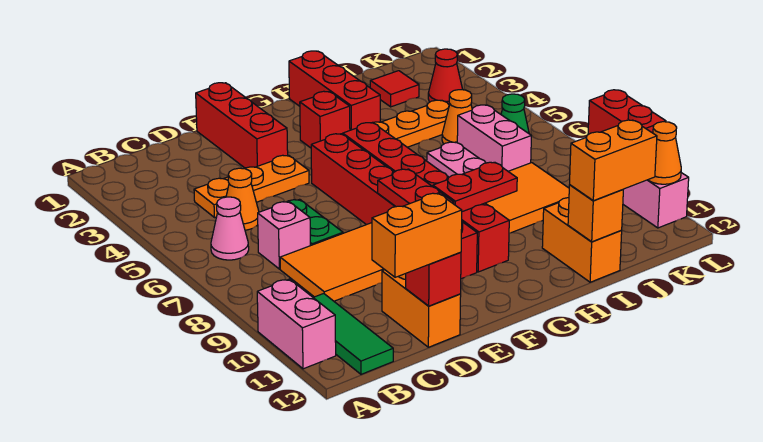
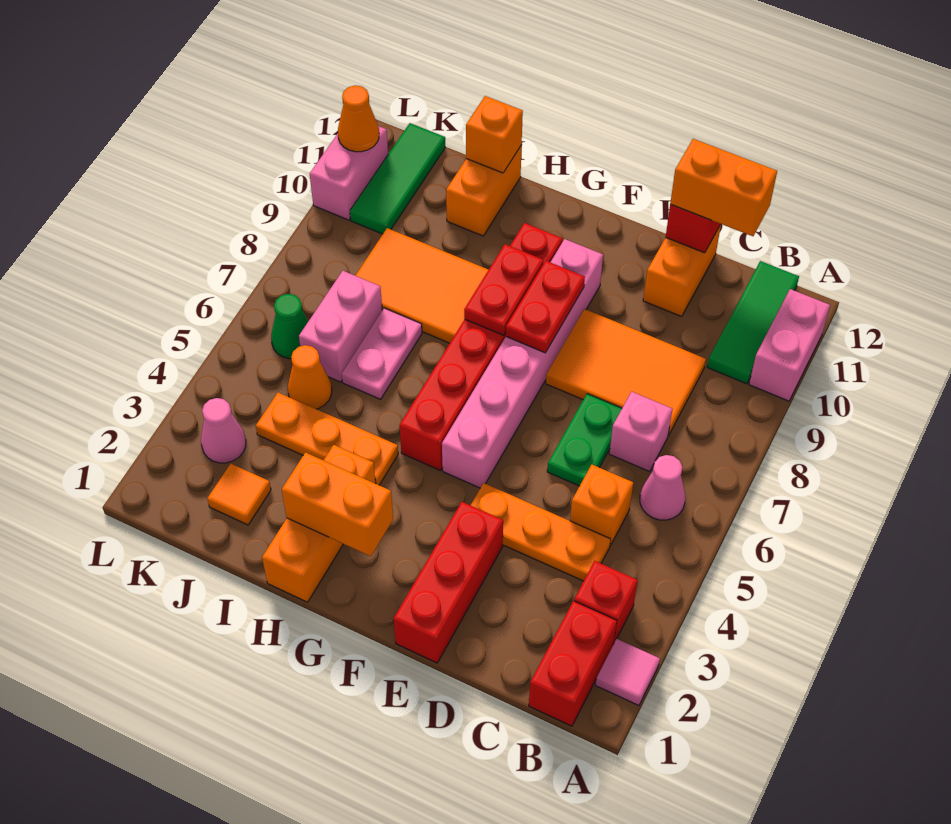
none -> pink tile A2 level 1
orange cone C5 level 1 -> orange brick C5 level 1
red brick F5:F10 level 1 -> pink brick F5:F10 level 1
red brick G3 level 1 -> red brick B3 level 1
red plate G9:H9 level 2 -> red plate G8:G9 level 2
red brick H1:H3 level 1 -> orange brick H1:H3 level 1
orange brick I12:J12 level 3 -> orange brick G2:H2 level 2
red tile J2 level 1 -> orange tile J2 level 1
red cone K3 level 1 -> pink cone K3 level 1
none -> green tile K10:K12 level 1
red brick L9:L10 level 2 -> red brick B1:B2 level 1

